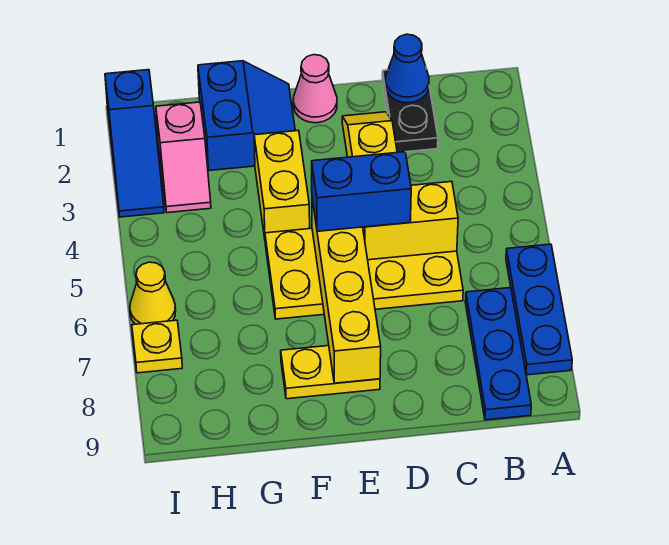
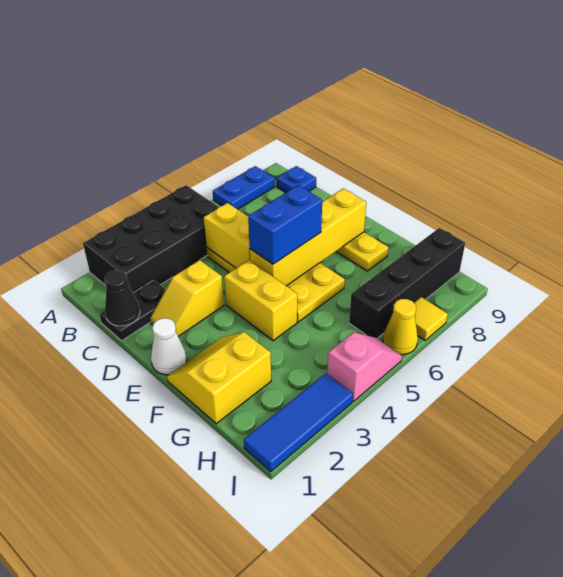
none -> black brick A2:B5 level 1
blue plate A6:A8 level 1 -> blue plate A7:A8 level 1
blue plate B7:B9 level 1 -> blue plate B9 level 1
blue cone C1 level 2 -> black cone C1 level 2
blue brick D5:E5 level 3 -> blue brick E5:E6 level 3
pink cone E1 level 1 -> white cone E1 level 1
blue slope F1:G2 level 1 top G -> yellow slope F1:G2 level 1 top G
yellow brick F3:F4 level 1 -> yellow brick E4:F4 level 1
pink slope H2:H3 level 1 top 2 -> pink slope I4:I5 level 1 top 4
none -> black brick H6:H9 level 1
blue slope I1:I3 level 1 top 1 -> blue tile I1:I3 level 1
yellow plate I7 level 1 -> yellow tile I7 level 1

